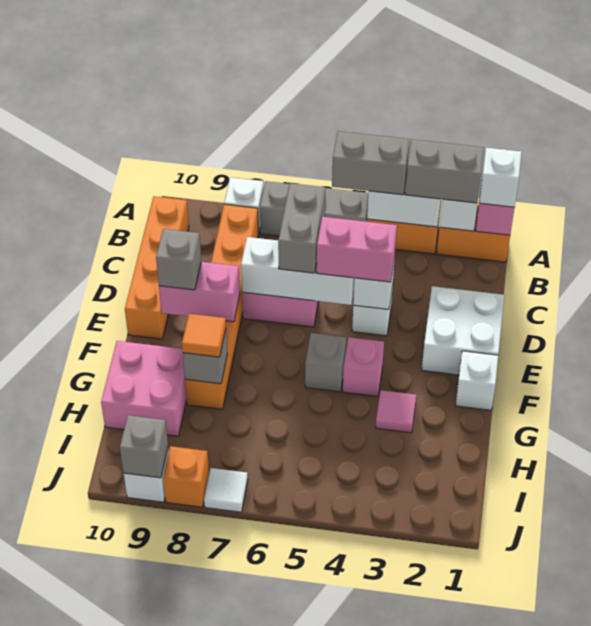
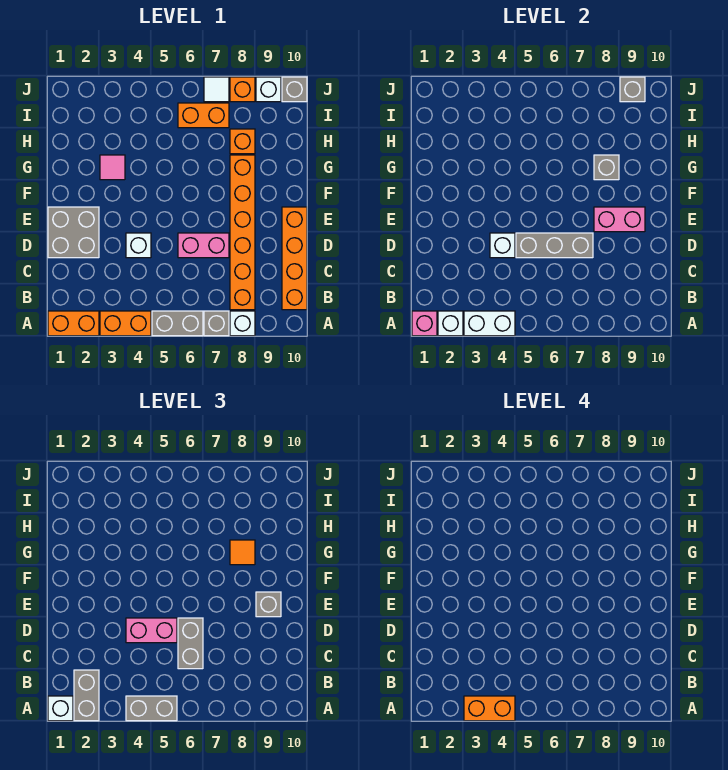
grey brick A2:A3 level 3 -> grey brick A2:B2 level 3
none -> orange brick A3:A4 level 4
white brick D1:E2 level 1 -> grey brick D1:E2 level 1
white brick D5:D7 level 2 -> grey brick D5:D7 level 2
white brick F1 level 1 -> none
pink brick F4 level 1 -> none
grey brick F5 level 1 -> grey brick J10 level 1
pink brick G9:H10 level 1 -> none
none -> orange brick H8 level 1
none -> orange brick I6:I7 level 1

